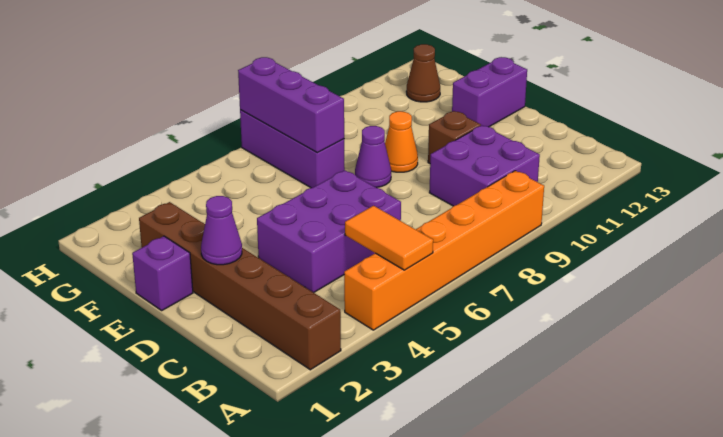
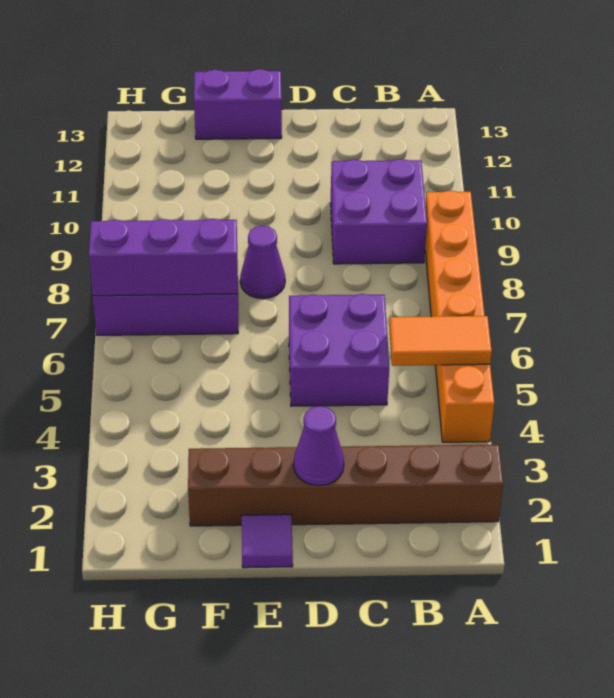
purple brick C4:D6 level 1 -> purple brick C5:D6 level 1
brown brick D10 level 1 -> none
purple brick E1 level 1 -> purple tile E1 level 1
orange cone E9 level 1 -> none
purple brick E12:E13 level 1 -> purple brick E13:F13 level 1
brown cone G12 level 1 -> none

